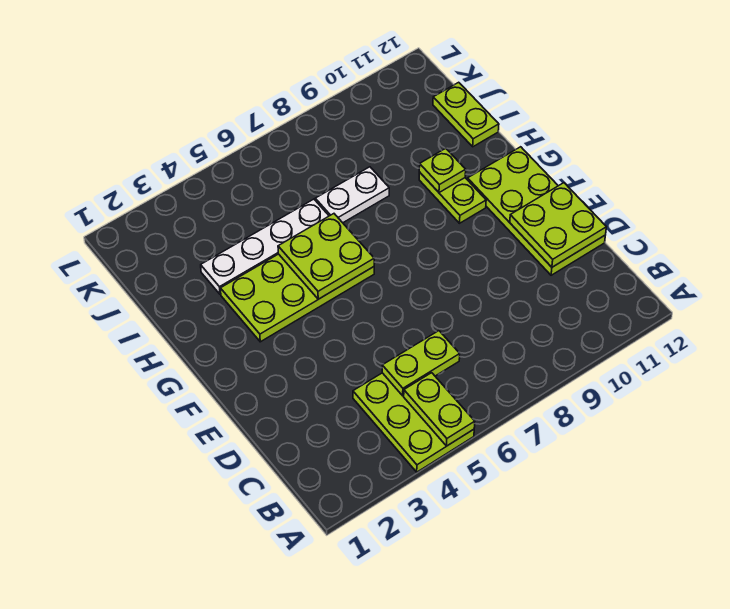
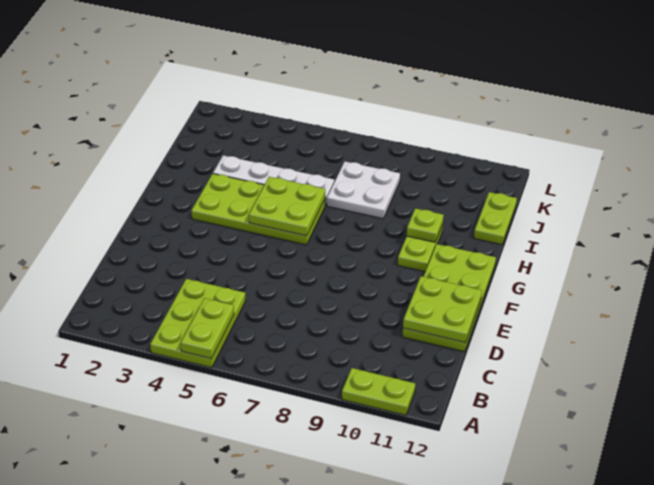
lime plate C5:C6 level 2 -> lime plate A10:A11 level 1
white plate I7:I8 level 1 -> white plate I7:J8 level 1

